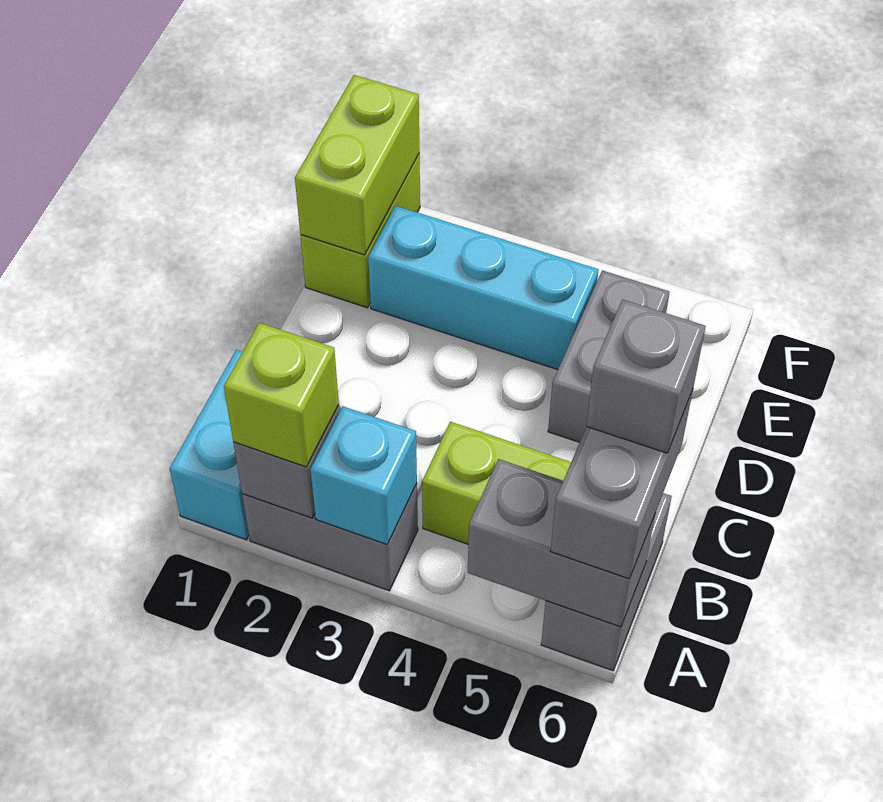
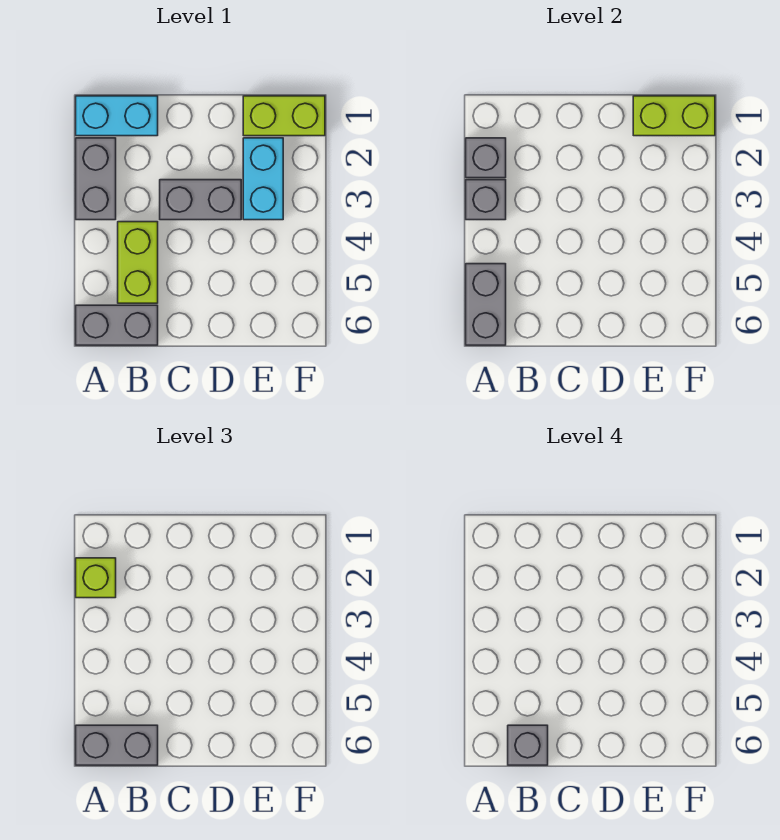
cyan brick A3 level 2 -> grey brick A3 level 2
grey brick D5:E5 level 1 -> grey brick C3:D3 level 1
cyan brick E2:E4 level 1 -> cyan brick E2:E3 level 1

